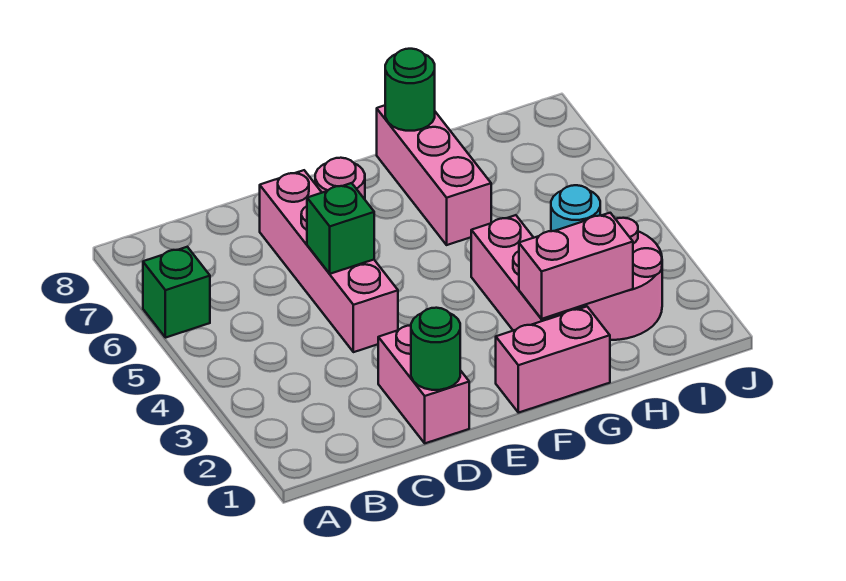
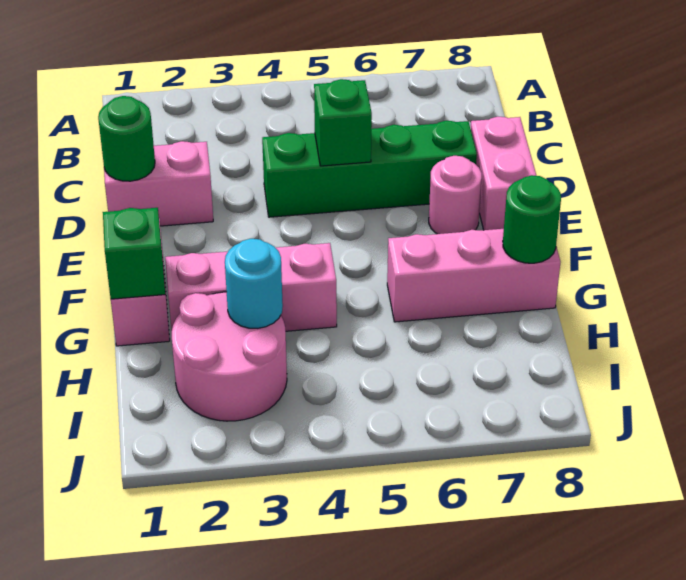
green brick A6 level 1 -> green brick G1 level 2
pink brick D4:D7 level 1 -> green brick D4:D7 level 1
pink brick G2:H2 level 2 -> pink brick D8:E8 level 1

